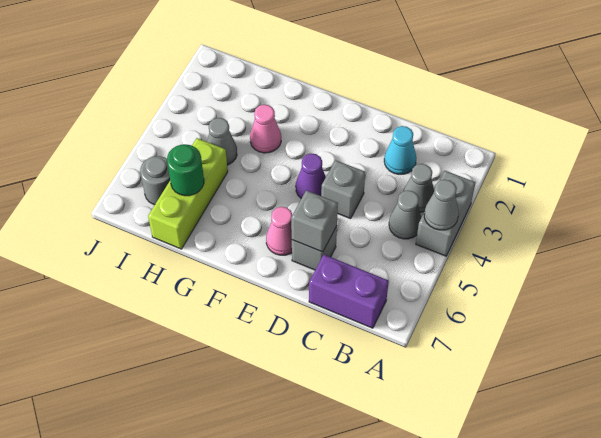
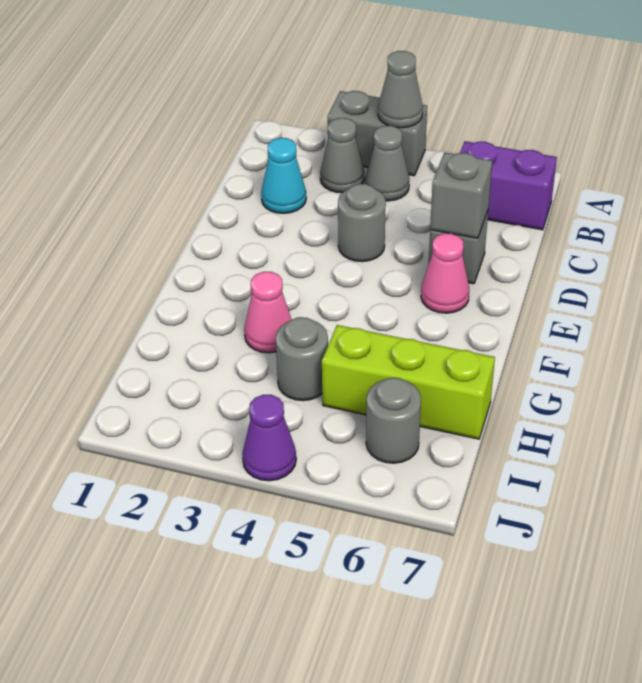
purple brick B7:C7 level 1 -> purple brick B6:B7 level 1
grey brick D4 level 1 -> grey round brick D4 level 1
purple cone E4 level 1 -> purple cone J4 level 1
grey cone H4 level 1 -> grey round brick H4 level 1
green round brick H6 level 2 -> none

